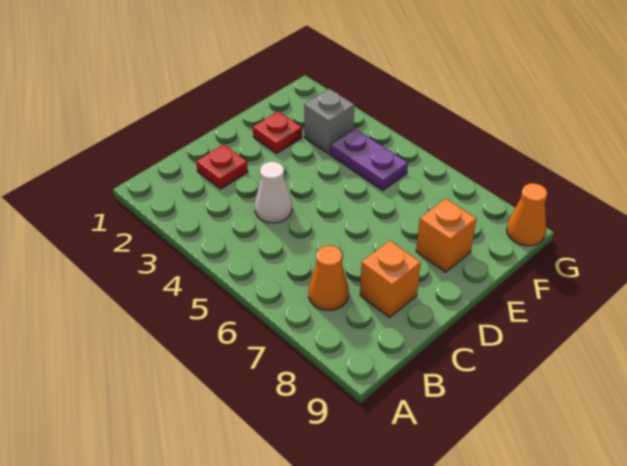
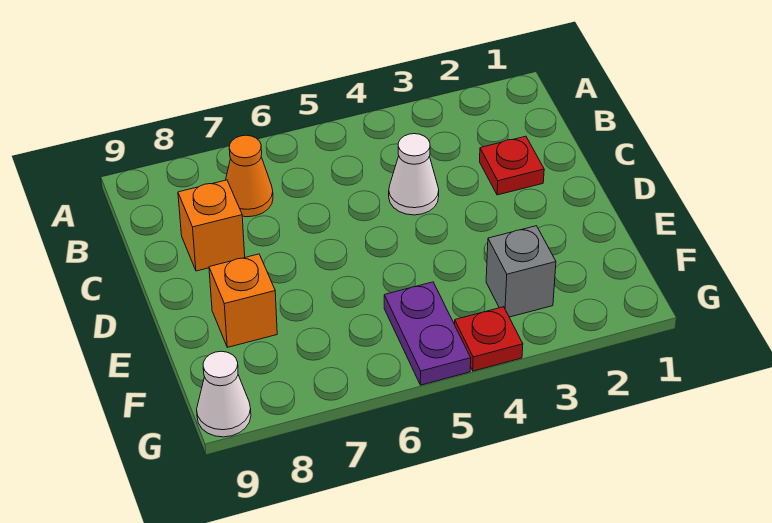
red plate E2 level 1 -> red plate G4 level 1
purple plate F4:F5 level 1 -> purple plate F5:G5 level 1
orange cone G9 level 1 -> white cone G9 level 1

